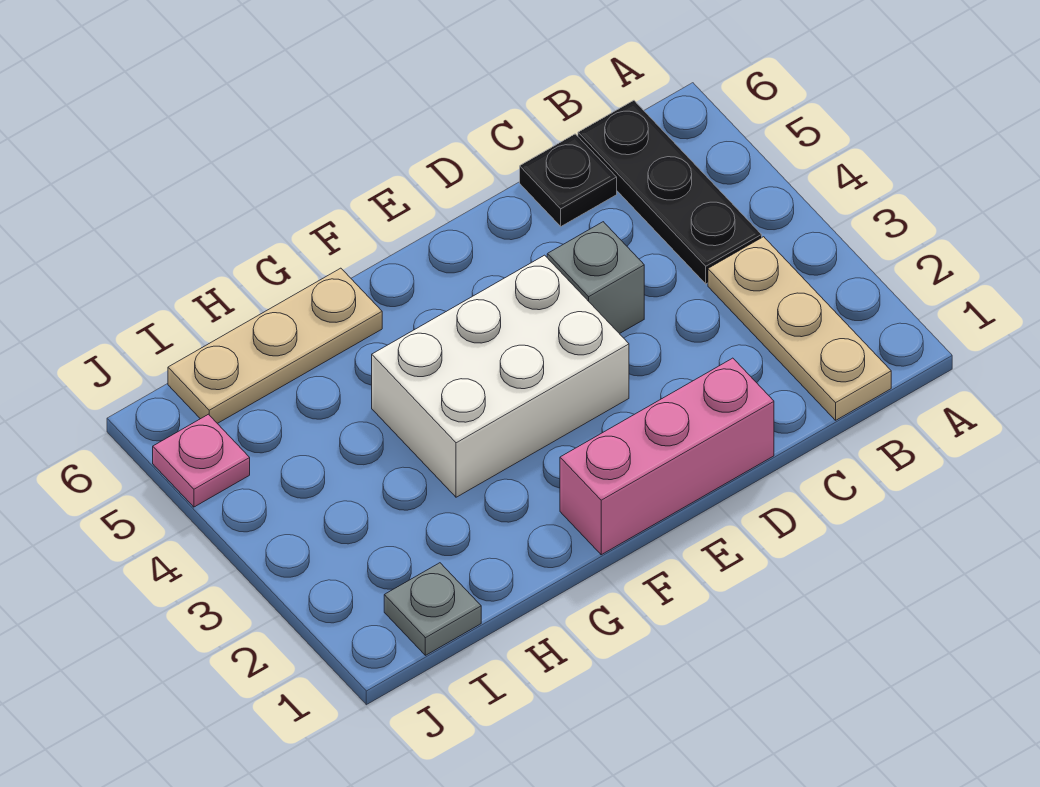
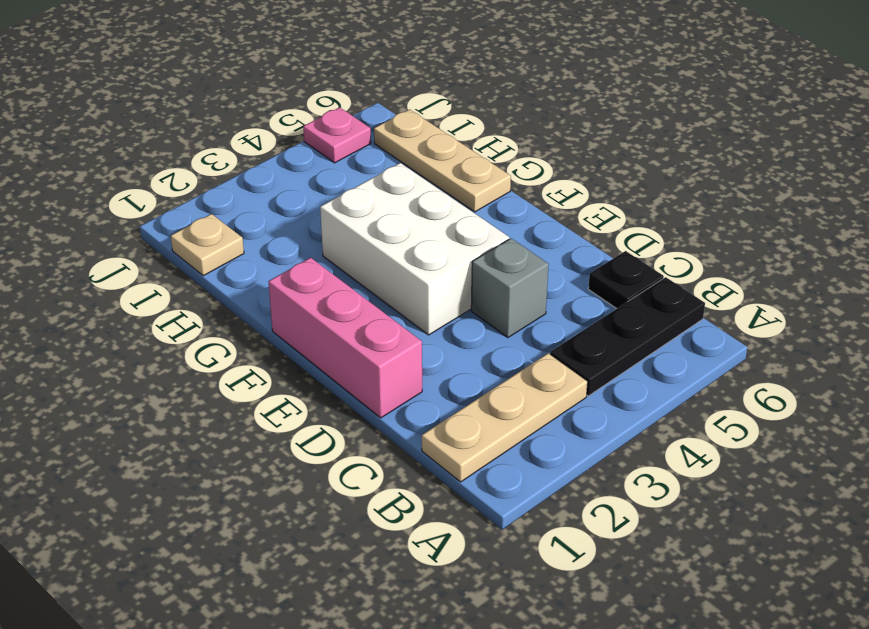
grey plate I1 level 1 -> tan plate I1 level 1

